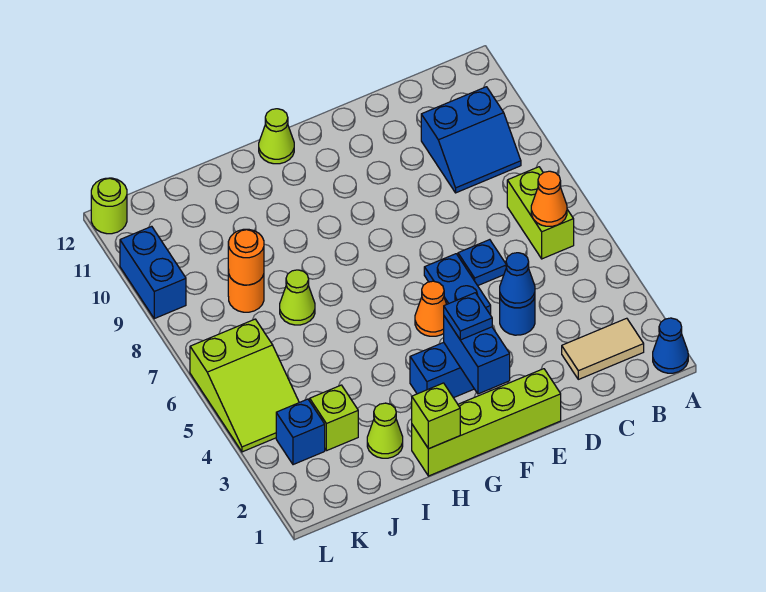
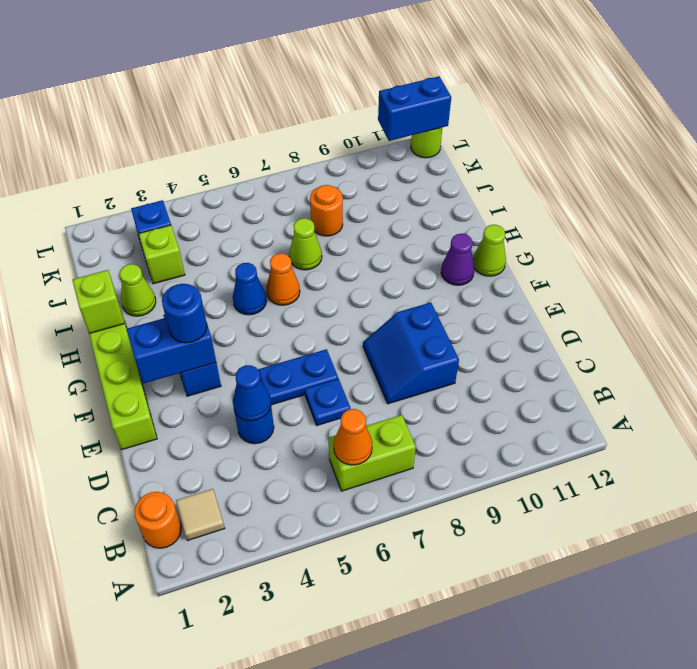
blue cone A1 level 1 -> blue cone H5 level 1
tan tile B2:C2 level 1 -> tan tile B2 level 1
blue slope B9:C10 level 1 top 10 -> blue slope D8:E9 level 1 top 9
blue plate F3 level 3 -> blue round brick F3 level 3
orange cone F5 level 1 -> orange cone H6 level 1
none -> purple cone G11 level 1
orange round brick J8 level 2 -> orange round brick B1 level 1
lime slope K4:L6 level 1 top 6 -> none
blue brick L9:L10 level 1 -> blue brick L11:L12 level 2

